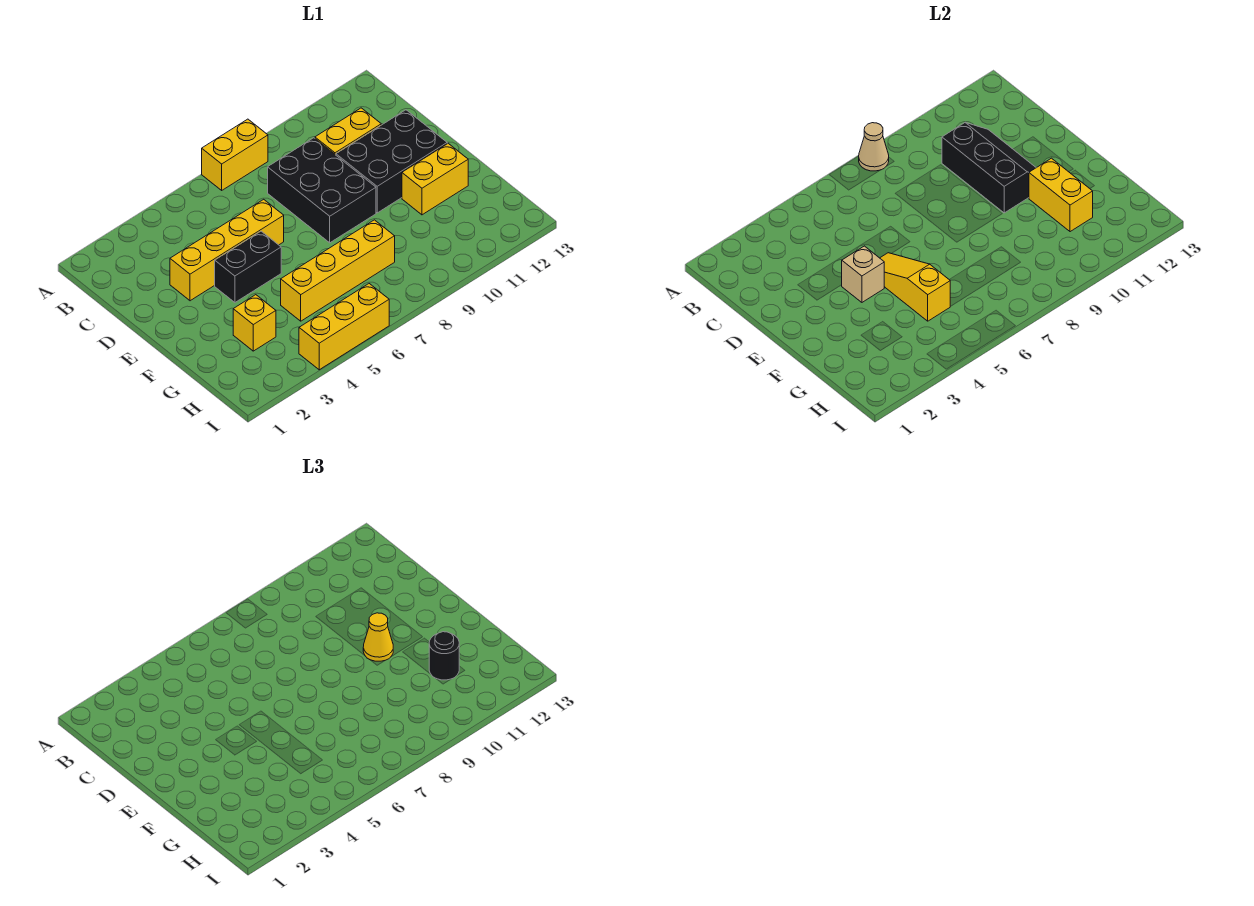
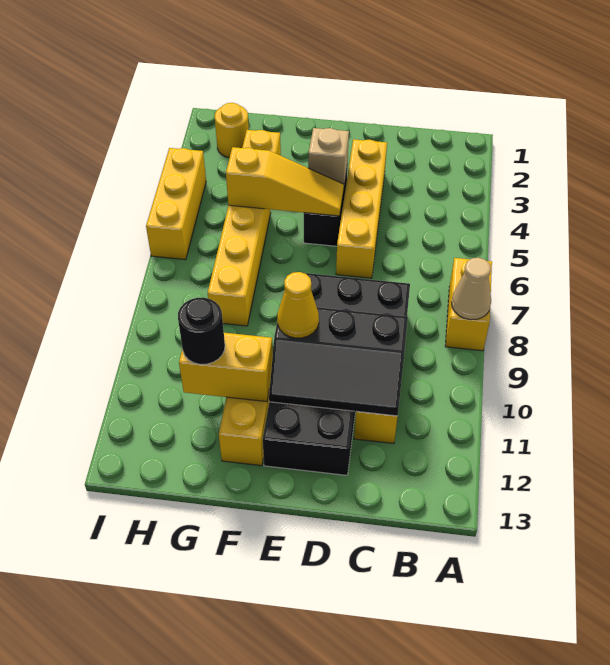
none -> yellow round brick H2 level 1

